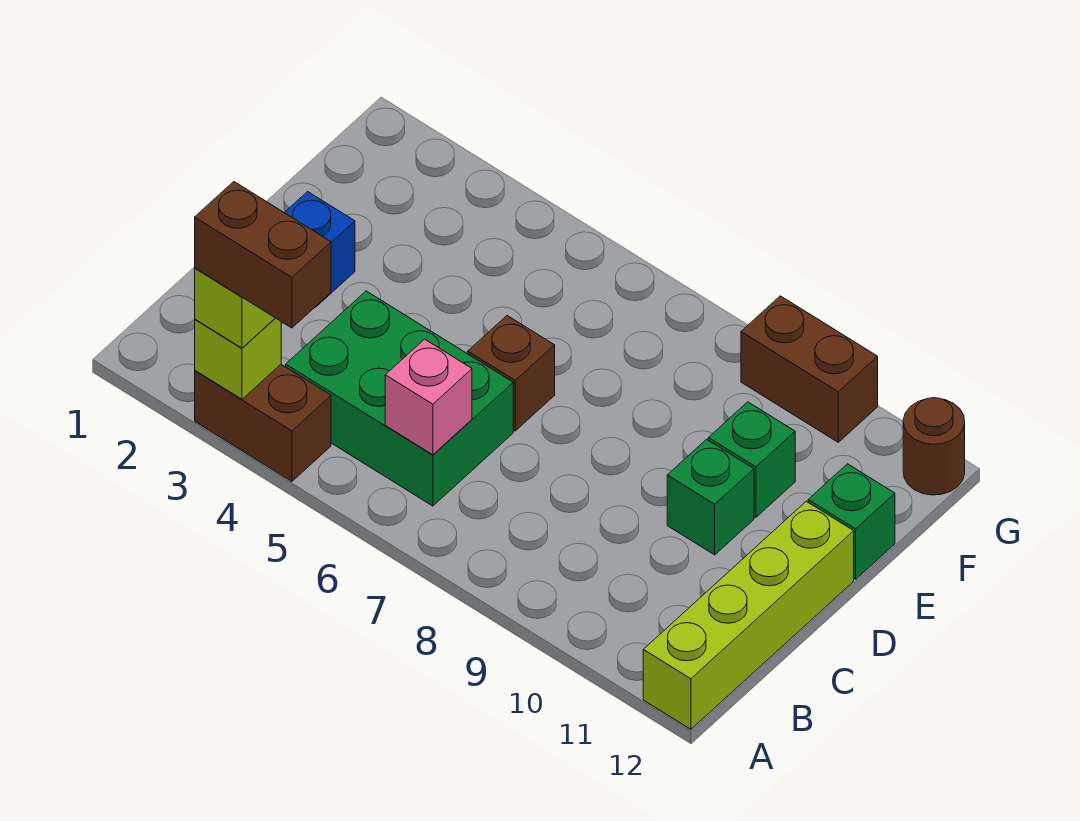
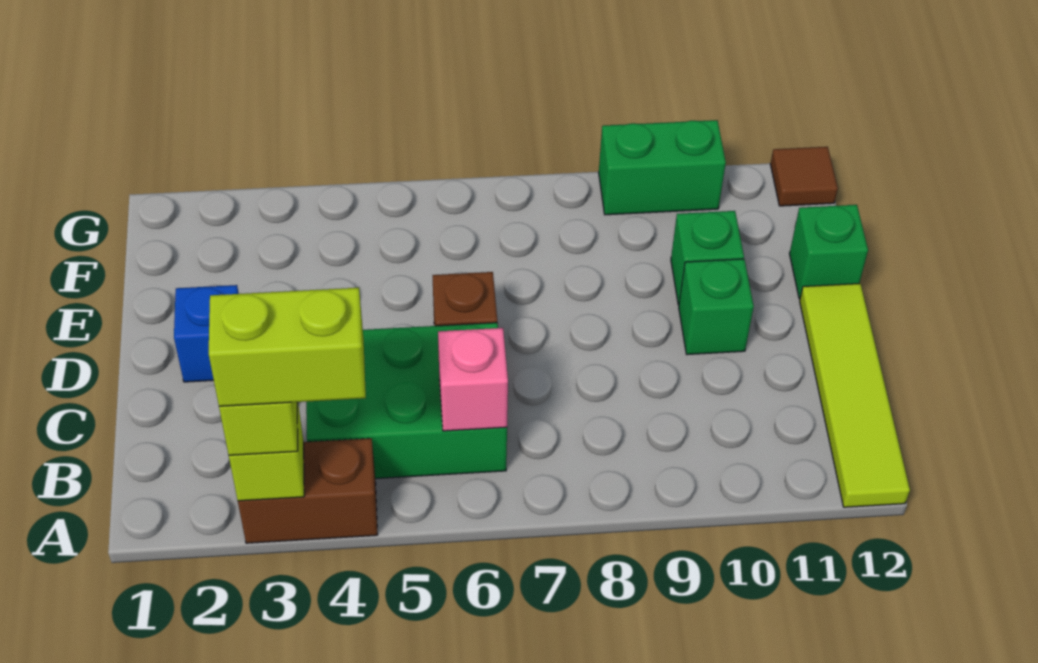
brown brick A3:A4 level 4 -> lime brick A3:A4 level 4
lime brick A12:D12 level 1 -> lime tile A12:D12 level 1
brown brick G9:G10 level 1 -> green brick G9:G10 level 1
brown round brick G12 level 1 -> brown tile G12 level 1

